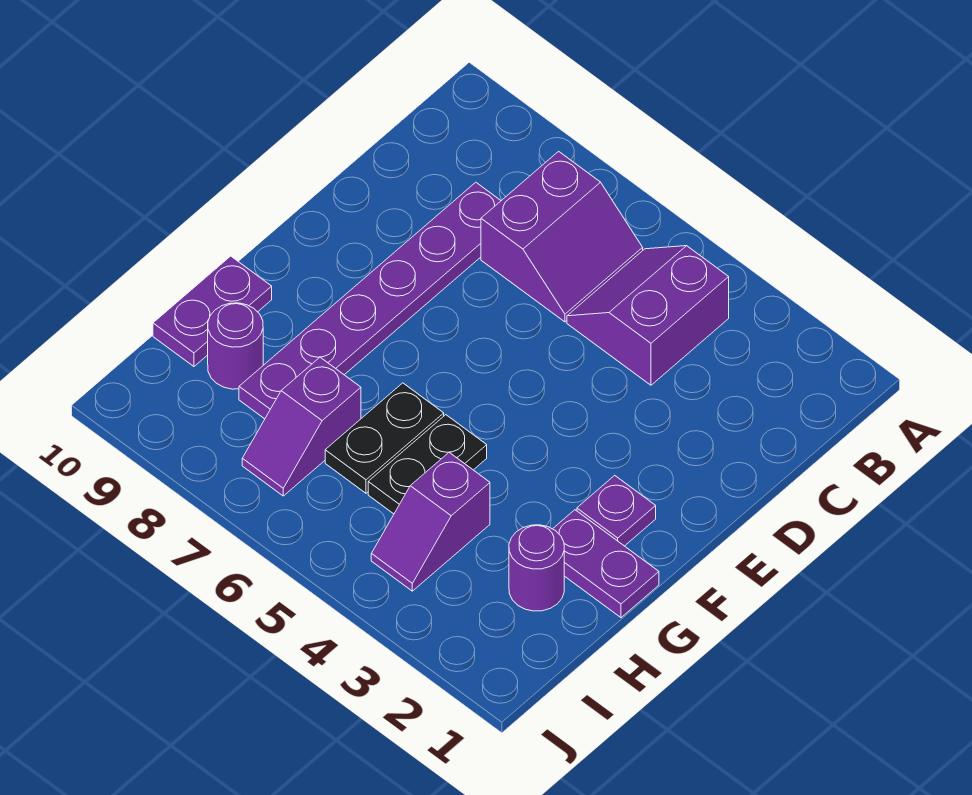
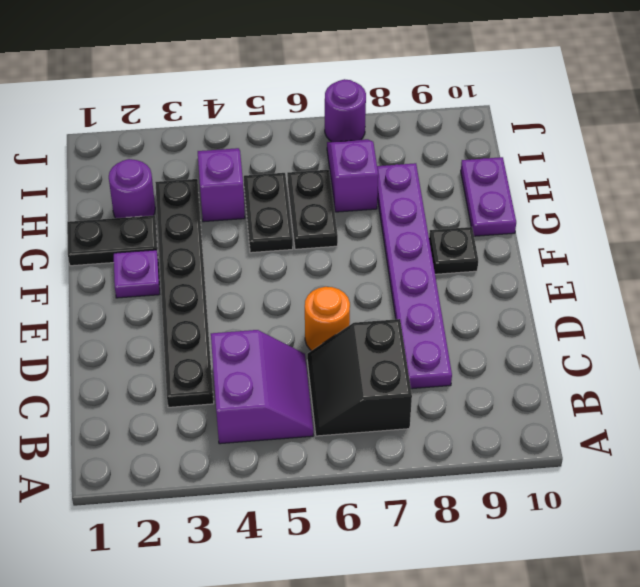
purple slope B6:C7 level 1 top 7 -> black slope B6:C7 level 1 top 7
none -> black plate C3:H3 level 1
none -> orange round brick D6 level 1
none -> black plate F9 level 1
purple plate G1:G2 level 1 -> black plate G1:G2 level 1
purple round brick H9 level 1 -> purple round brick J7 level 1

